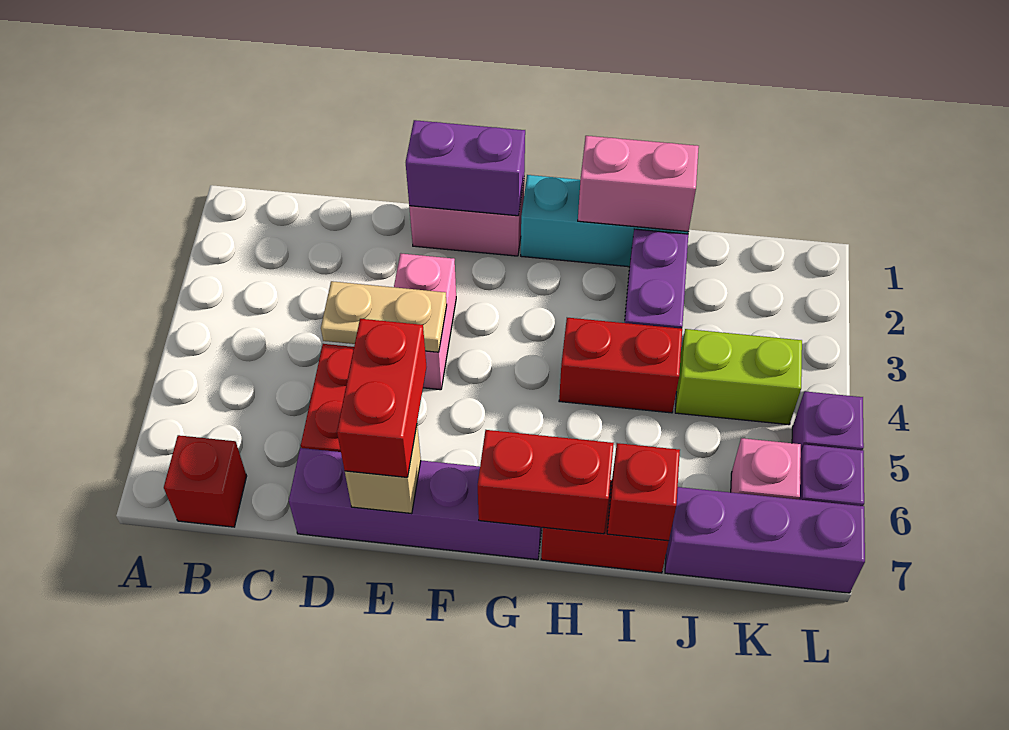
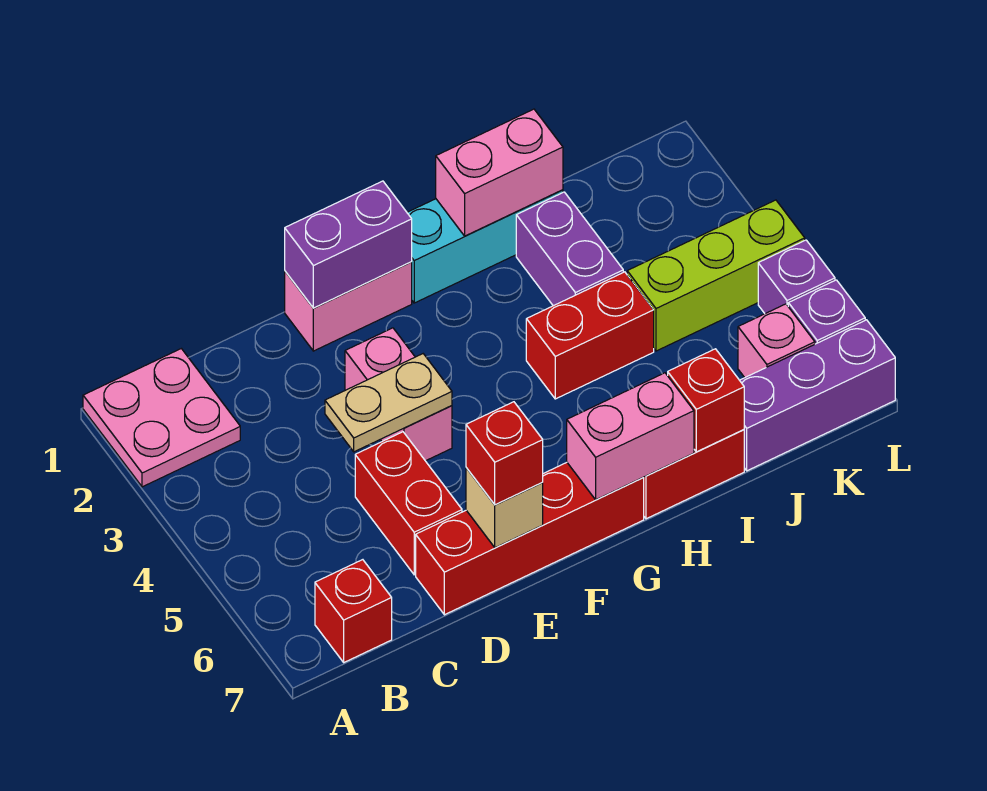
none -> pink plate A1:B2 level 1
purple brick D7:G7 level 1 -> red brick D7:G7 level 1
red brick E6:E7 level 3 -> red brick E7 level 3
red brick G7:H7 level 2 -> pink brick G7:H7 level 2
lime brick J4:K4 level 1 -> lime brick J4:L4 level 1

